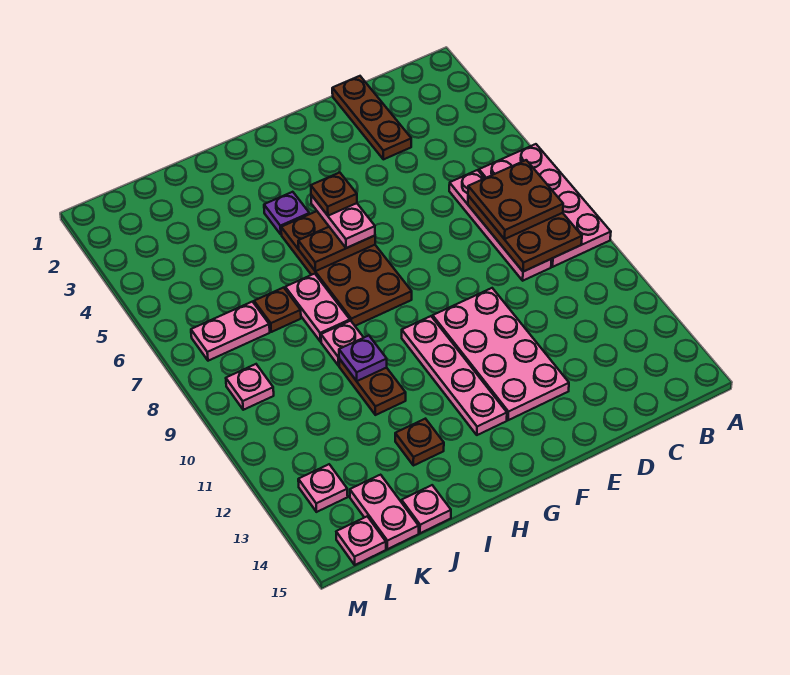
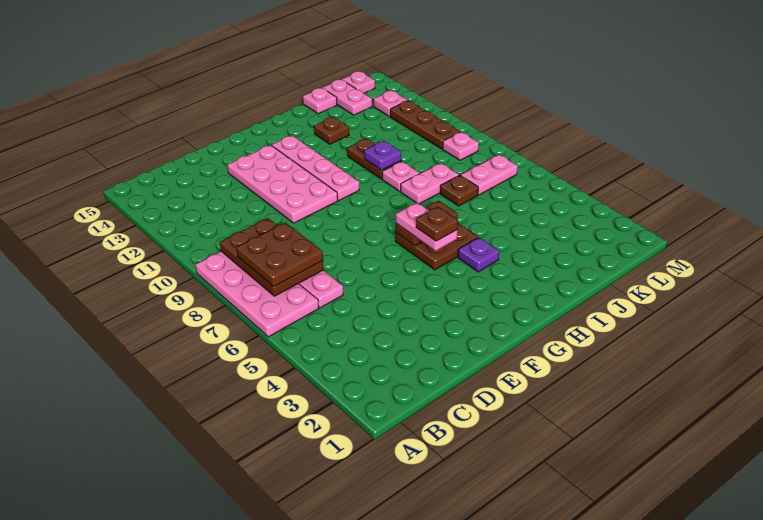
brown plate D1:D3 level 1 -> brown plate L10:L12 level 1
brown plate G5:H8 level 1 -> brown plate G5:H6 level 1
pink plate I7:I8 level 1 -> pink plate I8:J8 level 1

